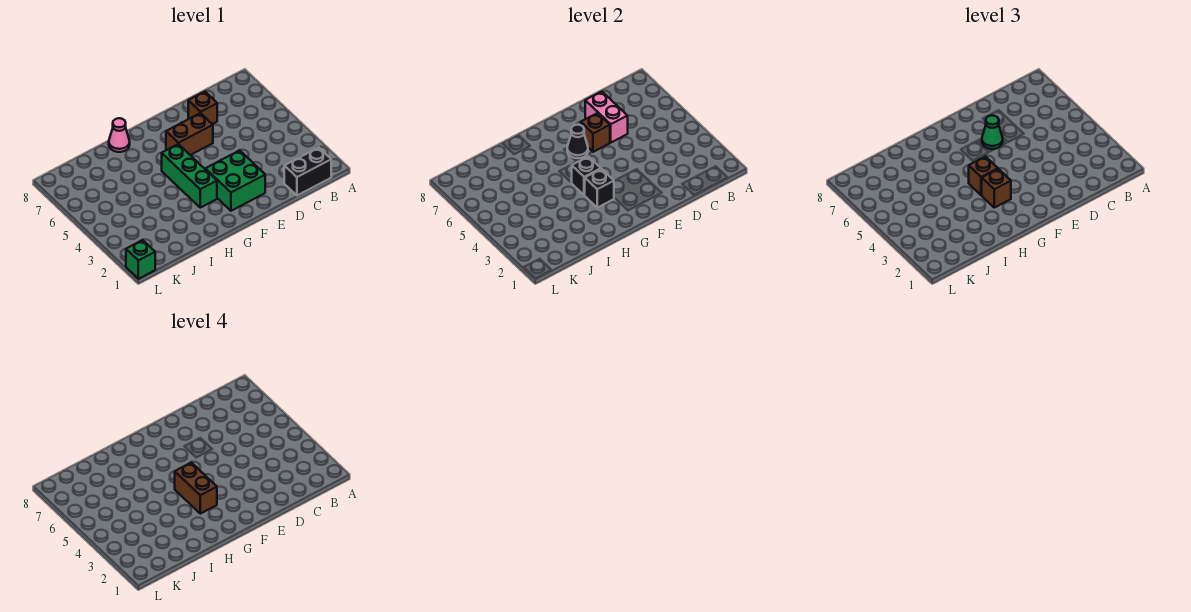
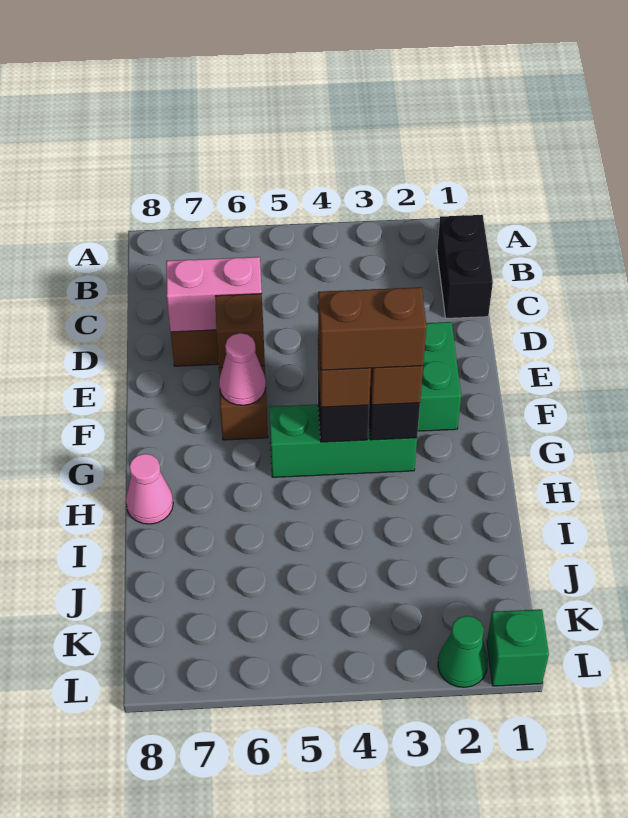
green cone E6 level 3 -> green cone L2 level 1
black cone F6 level 2 -> pink cone F6 level 2

